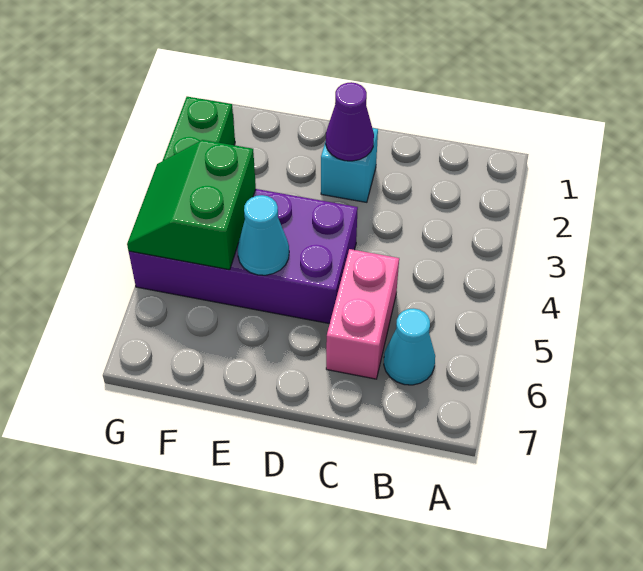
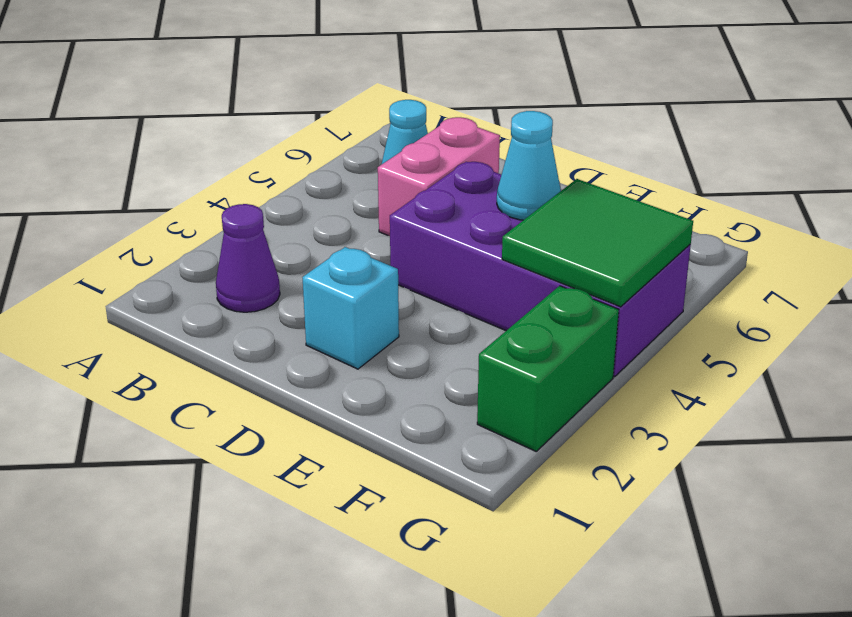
purple cone D2 level 2 -> purple cone B2 level 1
green slope F4:G5 level 2 top F -> green tile F4:G5 level 2

